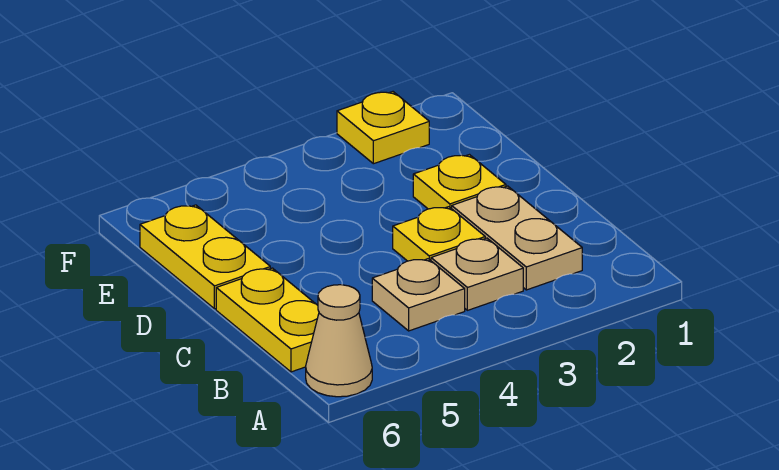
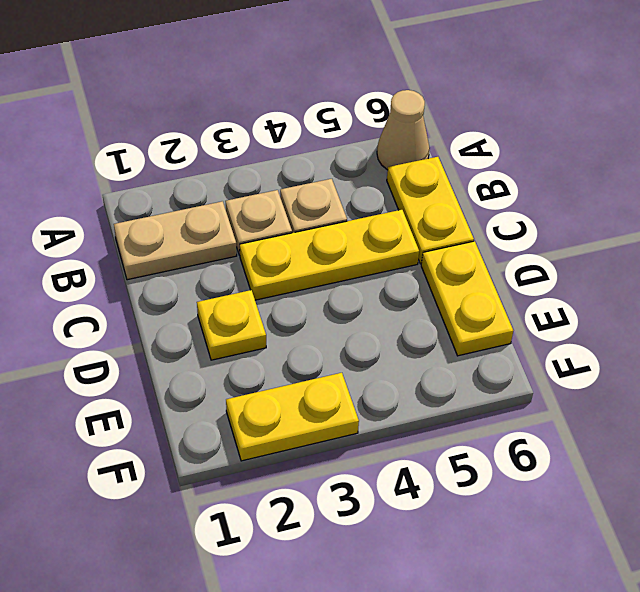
tan plate B2:C2 level 1 -> tan plate B1:B2 level 1
yellow plate C3 level 1 -> yellow plate C3:C5 level 1
yellow plate F2 level 1 -> yellow plate F2:F3 level 1

